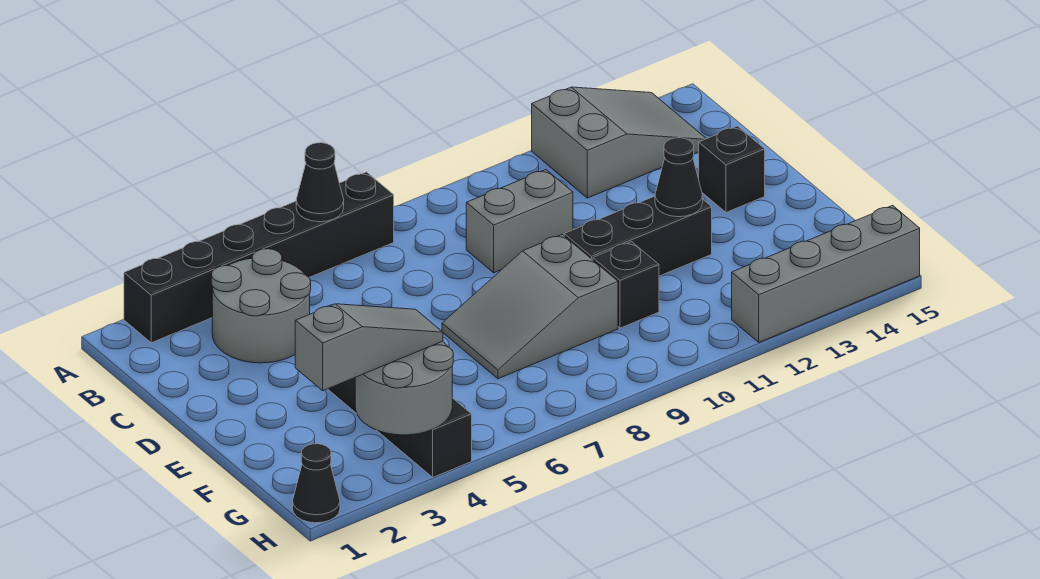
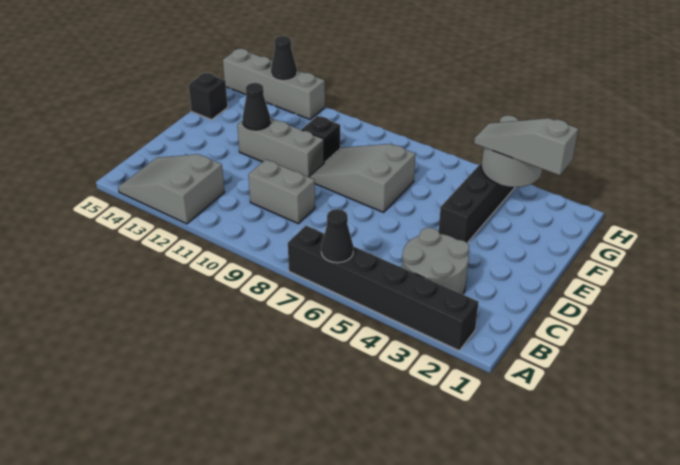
black brick D14 level 1 -> black brick F15 level 1
grey slope E7:F9 level 1 top 9 -> grey slope E7:F9 level 1 top 7
black brick E10:E12 level 1 -> grey brick E10:E12 level 1
black cone H1 level 1 -> black cone H13 level 2

